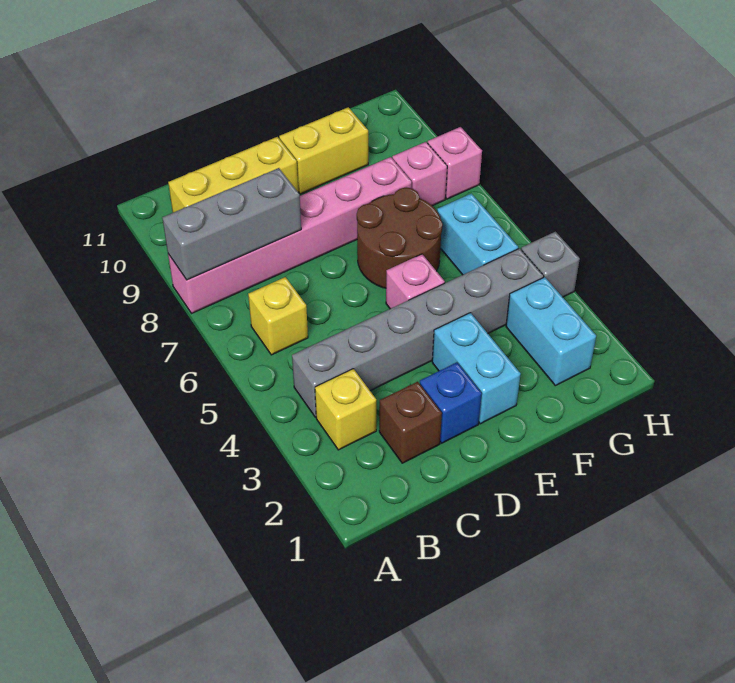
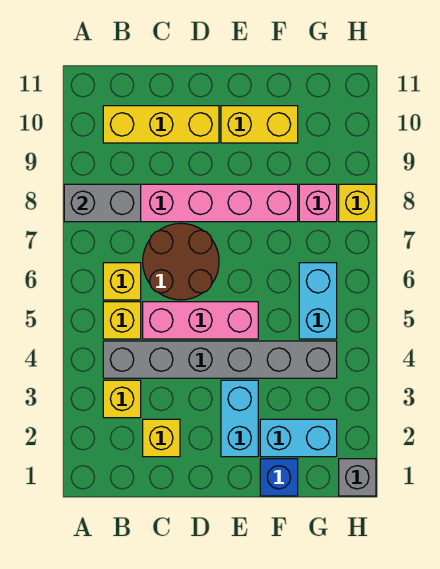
grey brick A8:C8 level 2 -> grey brick A8:B8 level 2
none -> yellow brick B5 level 1
brown brick C2 level 1 -> yellow brick C2 level 1
blue brick D2 level 1 -> blue brick F1 level 1
pink brick E5 level 1 -> pink brick C5:E5 level 1
brown round brick E6:F7 level 1 -> brown round brick C6:D7 level 1
cyan brick G2:G3 level 1 -> cyan brick F2:G2 level 1
grey brick H4 level 1 -> grey brick H1 level 1
pink brick H8 level 1 -> yellow brick H8 level 1

